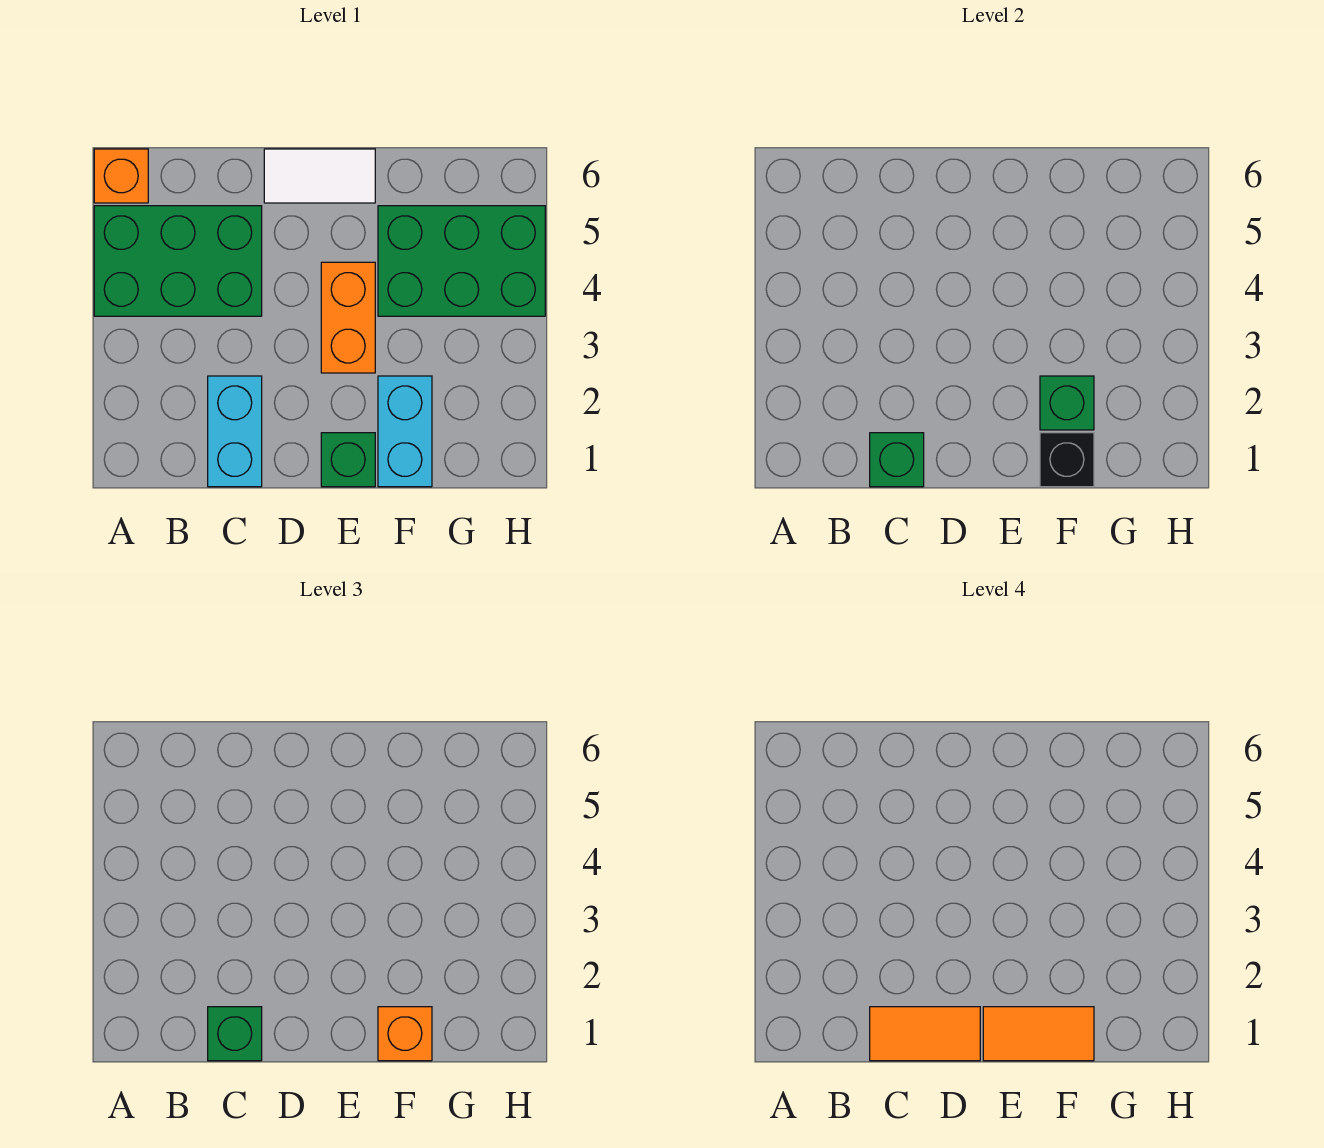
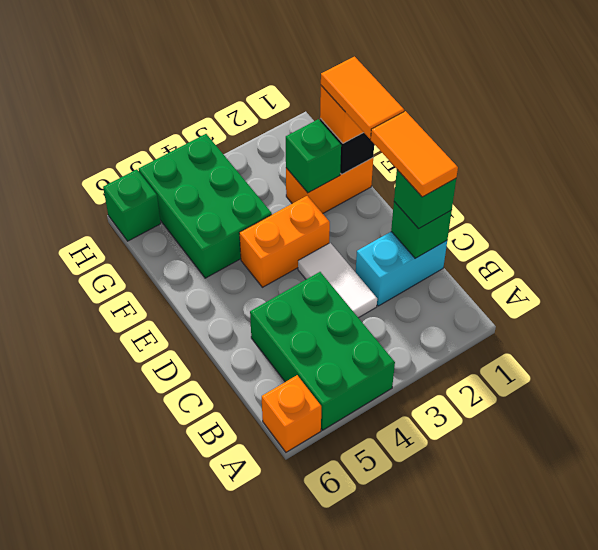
white tile D6:E6 level 1 -> white tile C3:D3 level 1
green brick E1 level 1 -> green brick H6 level 1
cyan brick F1:F2 level 1 -> orange brick F1:F2 level 1

